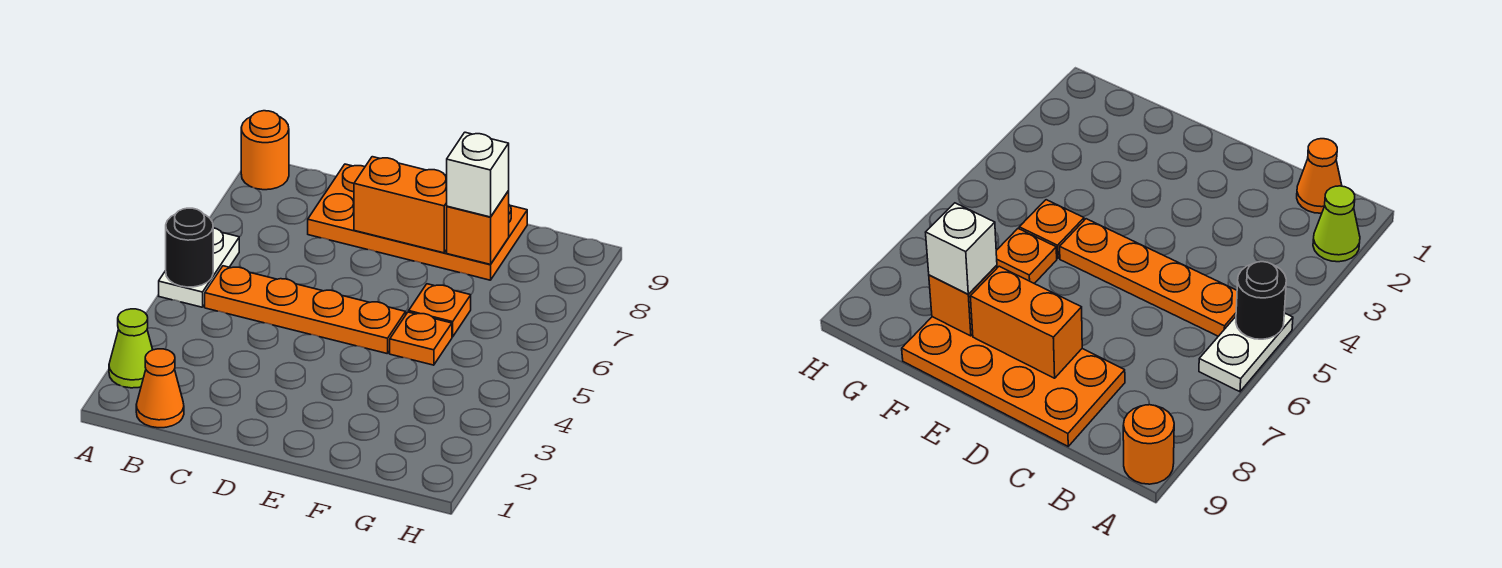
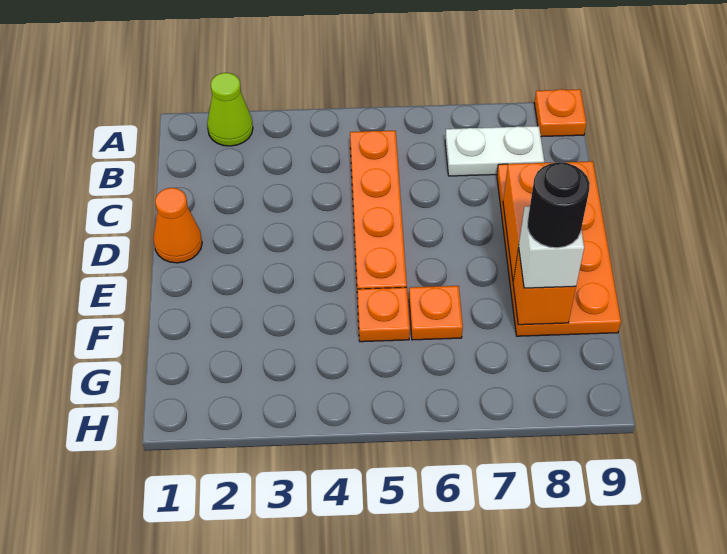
white plate A5:A6 level 1 -> white plate B7:B8 level 1
black round brick A5 level 2 -> black round brick F8 level 4
orange round brick A9 level 1 -> orange plate A9 level 1
orange cone B1 level 1 -> orange cone D1 level 1

